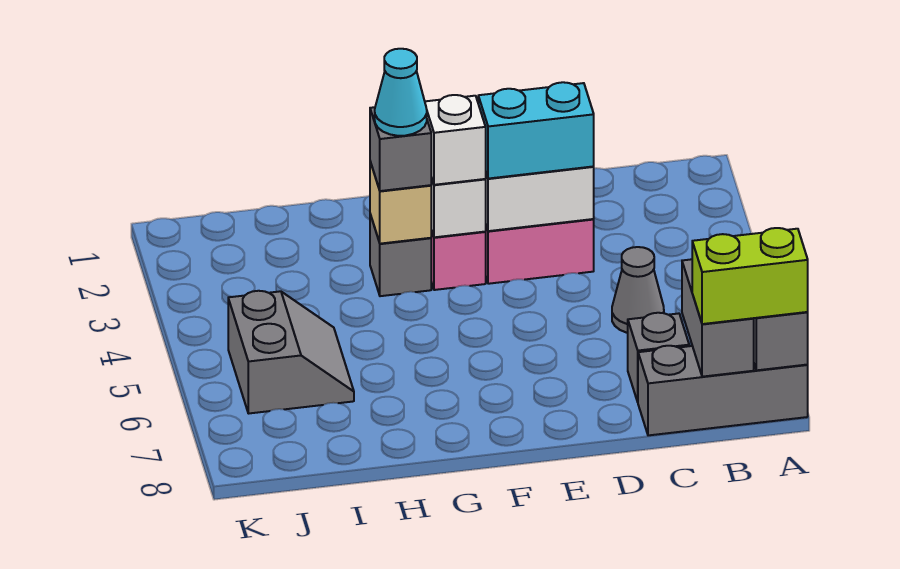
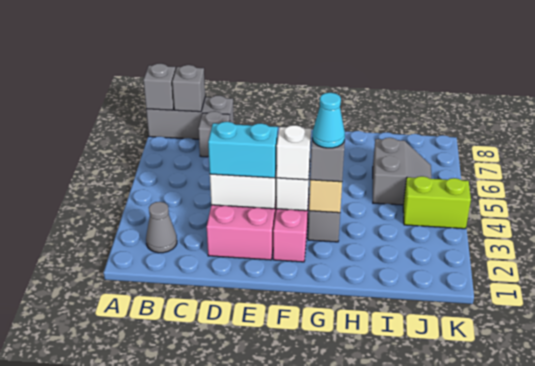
lime brick A8:B8 level 3 -> lime brick J4:K4 level 1
grey brick B7:B8 level 2 -> grey brick B8 level 2
grey cone C5 level 1 -> grey cone B2 level 1
grey slope I5:J6 level 1 top J -> grey slope I5:J6 level 1 top I

